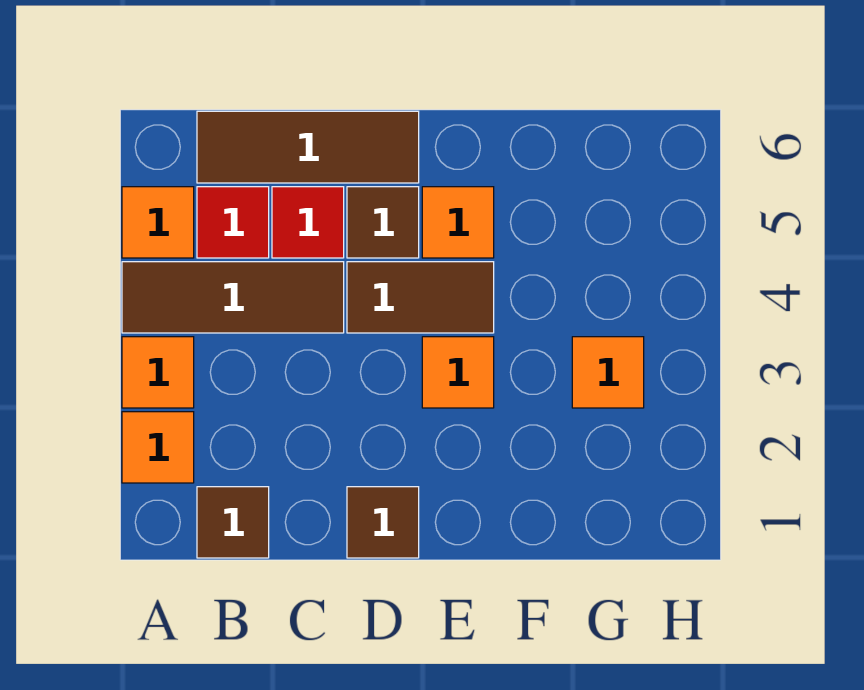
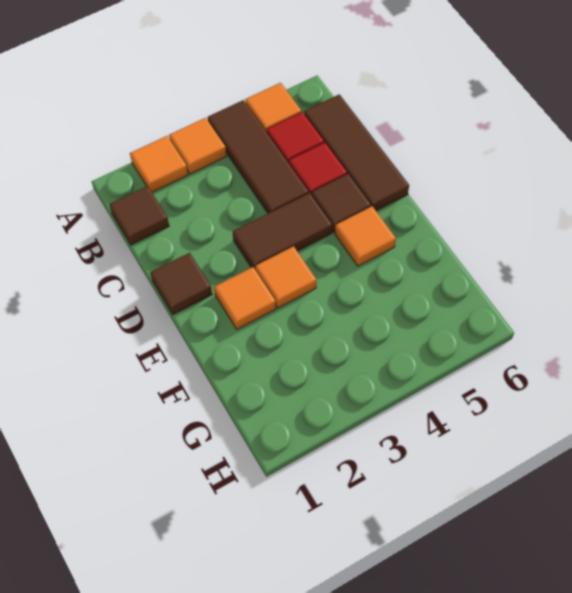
brown tile D4:E4 level 1 -> brown tile D3:D4 level 1
orange tile G3 level 1 -> orange tile E2 level 1

